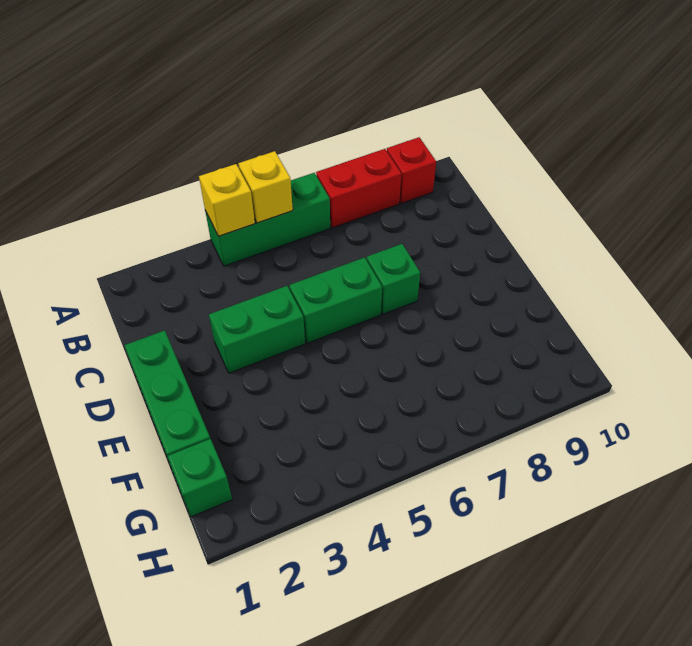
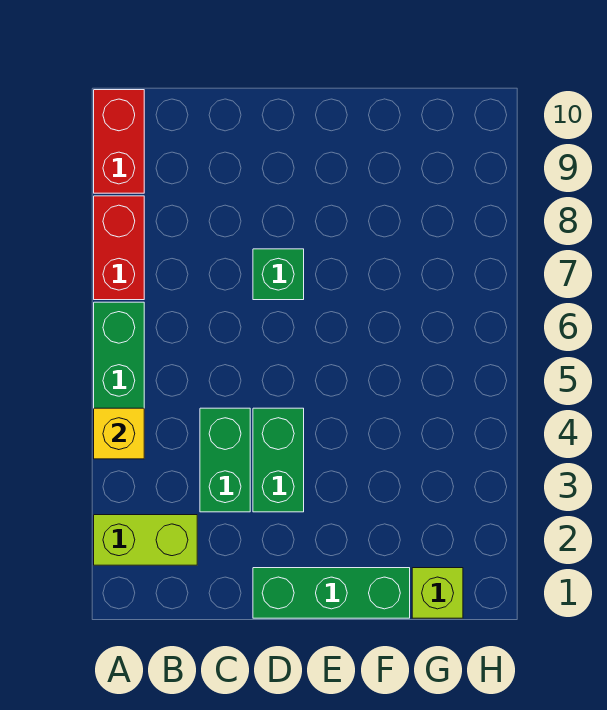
none -> lime brick A2:B2 level 1
yellow brick A5 level 2 -> none
red brick A9 level 1 -> red brick A9:A10 level 1
green brick D5:D6 level 1 -> green brick C3:C4 level 1
green brick G1 level 1 -> lime brick G1 level 1

